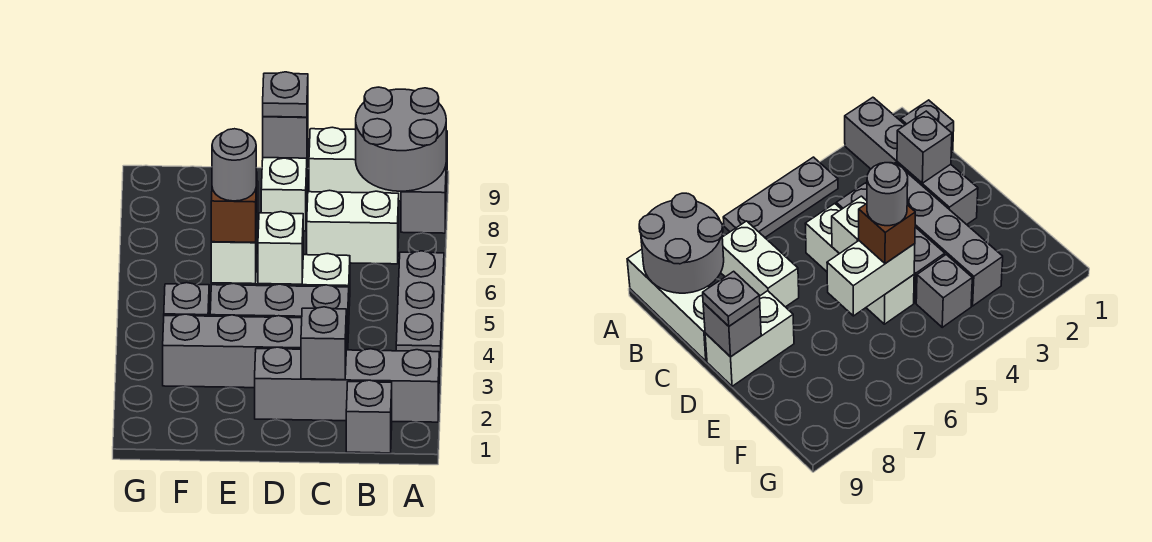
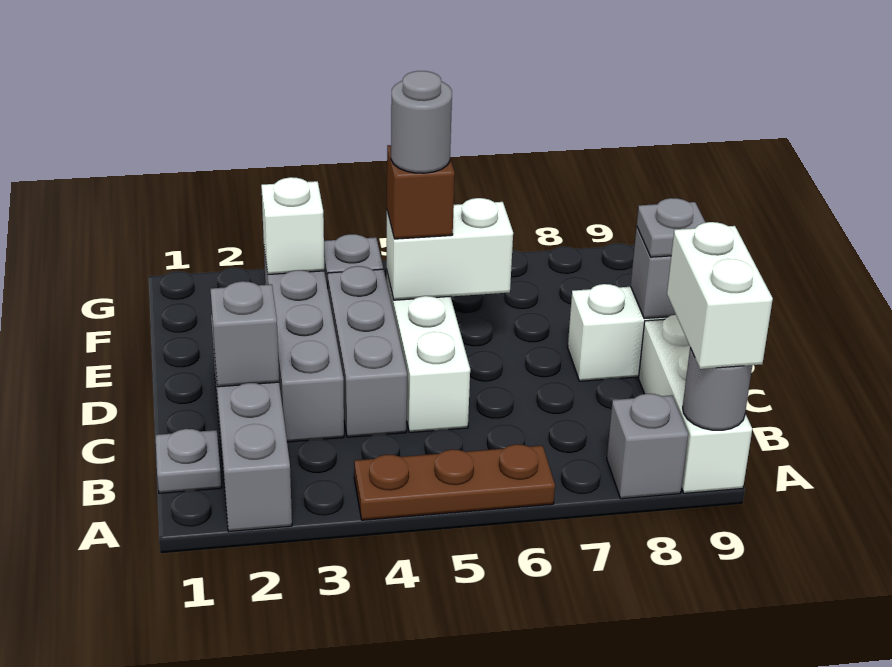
grey plate A4:A6 level 1 -> brown plate A4:A6 level 1
grey round brick A8:B9 level 2 -> grey round brick A9 level 2
grey brick B1 level 1 -> grey plate B1 level 1
white brick B7:C7 level 1 -> white brick A9:B9 level 3
white brick D5 level 2 -> white brick F3 level 2

